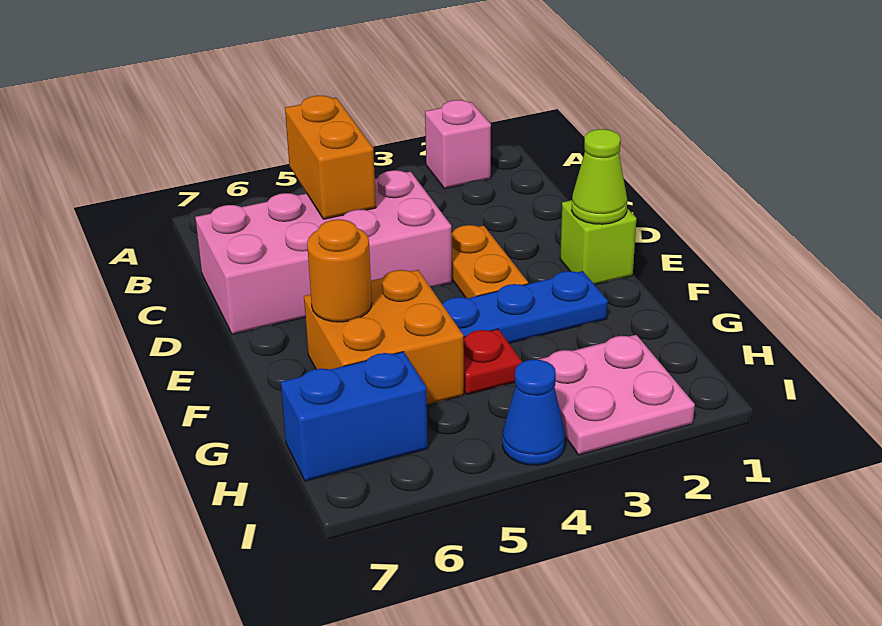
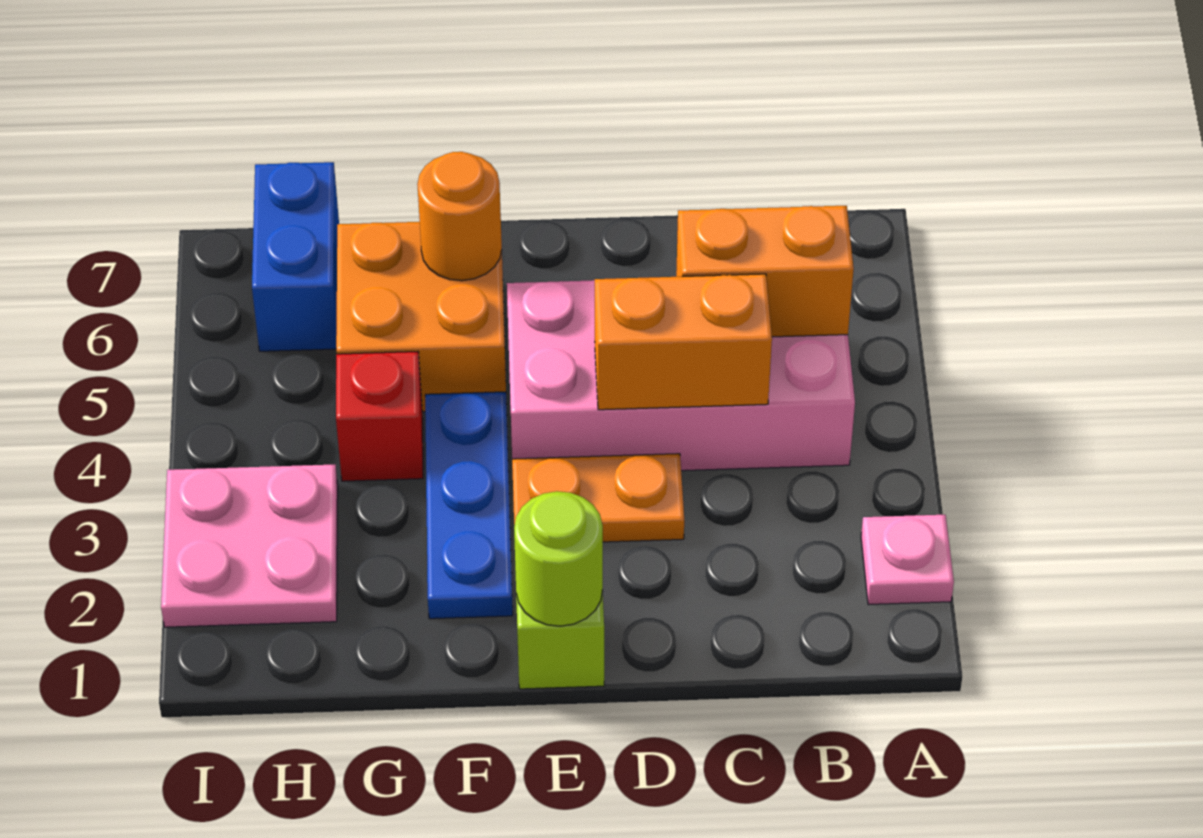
pink brick A2 level 1 -> pink plate A2 level 1
pink brick C4:D7 level 1 -> pink brick B4:E5 level 1
none -> orange brick C4:D4 level 2
lime cone E1 level 2 -> lime round brick E1 level 2
red plate G4 level 1 -> red brick G4 level 1
blue cone I4 level 1 -> none

